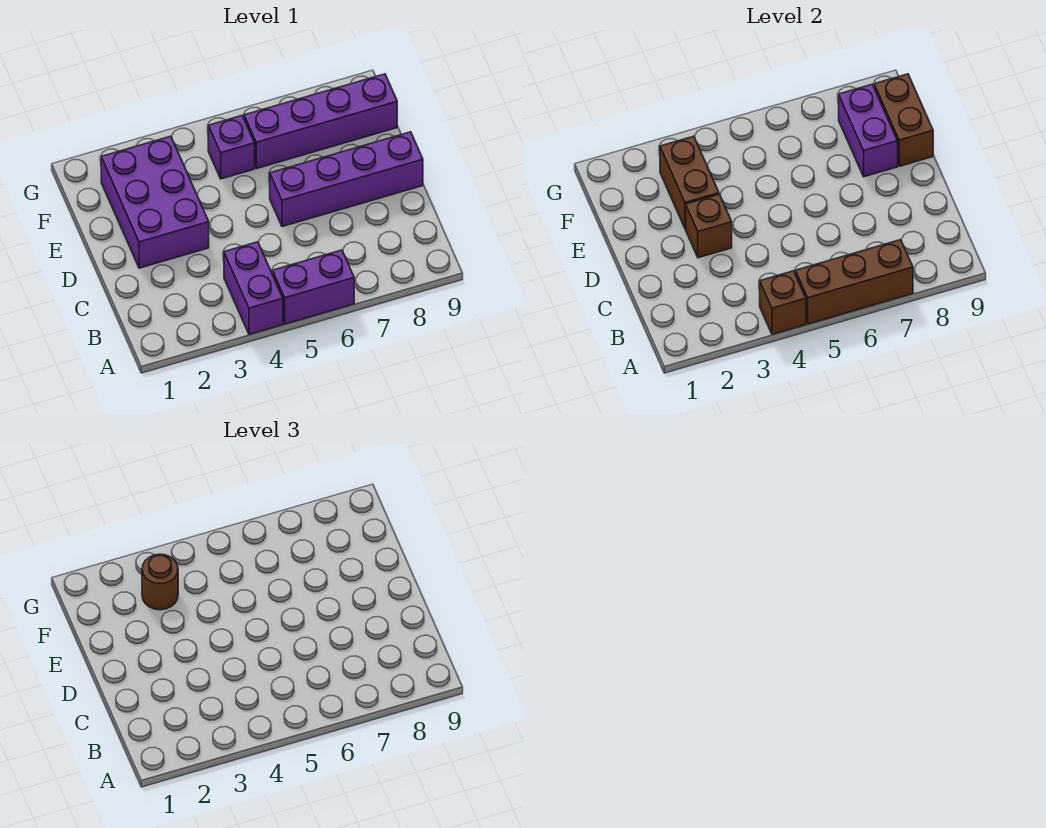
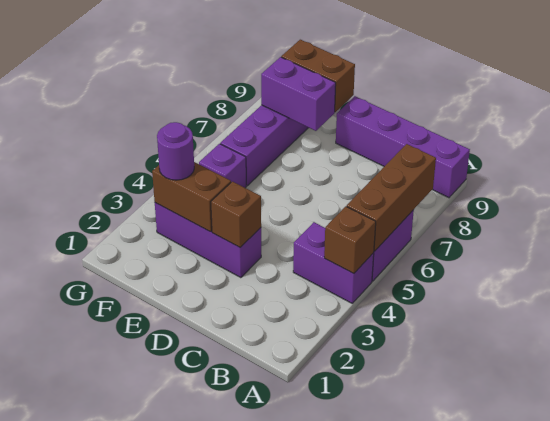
purple brick D2:F3 level 1 -> purple brick D3:F3 level 1
purple brick D6:D9 level 1 -> purple brick A9:D9 level 1
brown round brick F3 level 3 -> purple round brick F3 level 3

